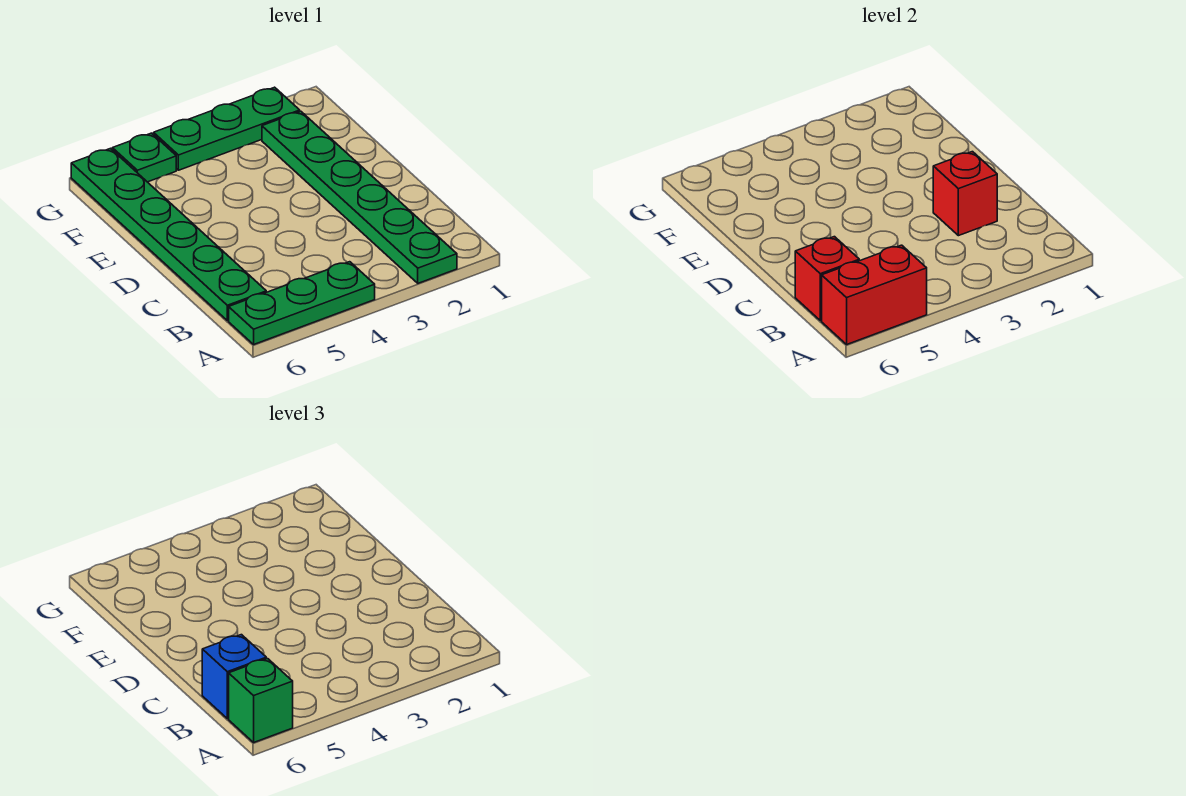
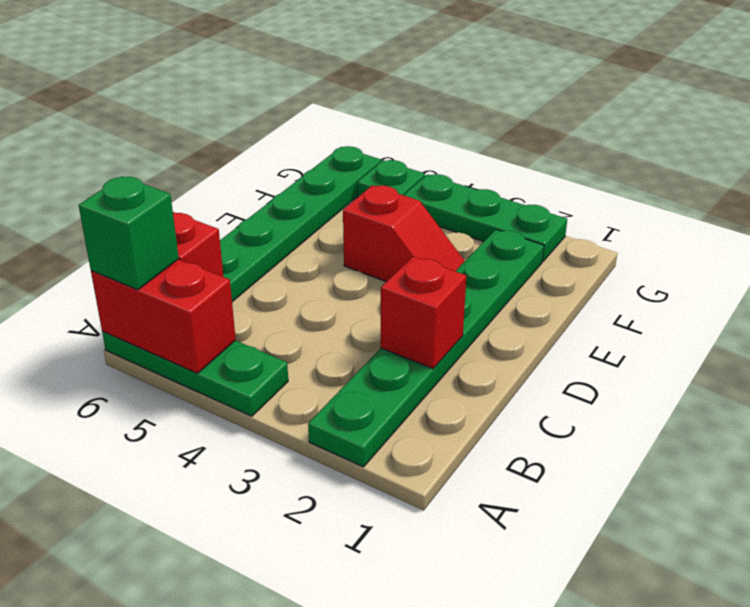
blue brick B6 level 3 -> none
none -> red slope E3:E4 level 1 top 4

